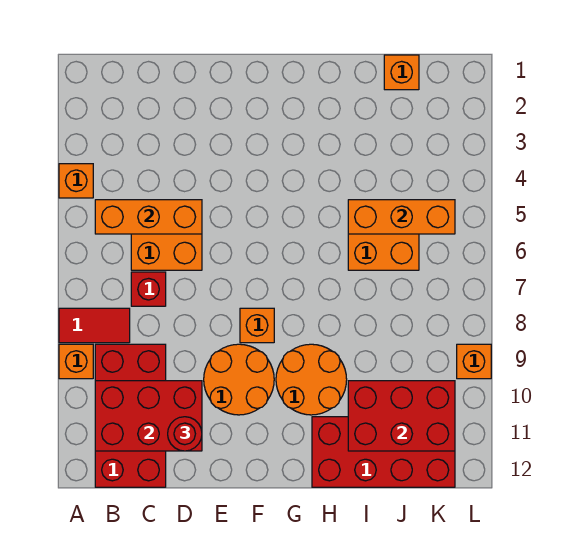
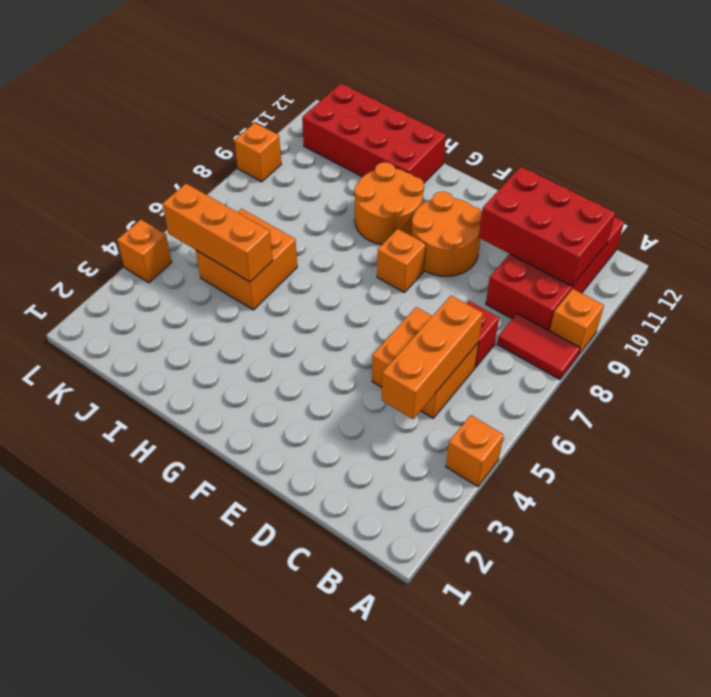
orange brick B5:D5 level 2 -> orange brick C4:C6 level 2
red round brick D11 level 3 -> none
red brick I10:K11 level 2 -> none
orange brick J1 level 1 -> orange brick L4 level 1

